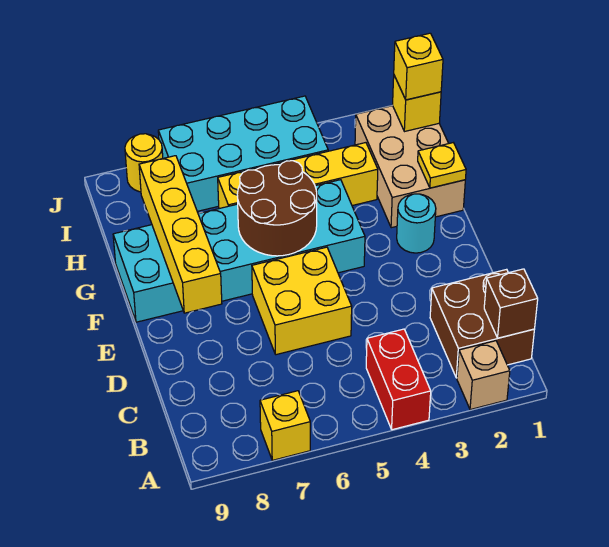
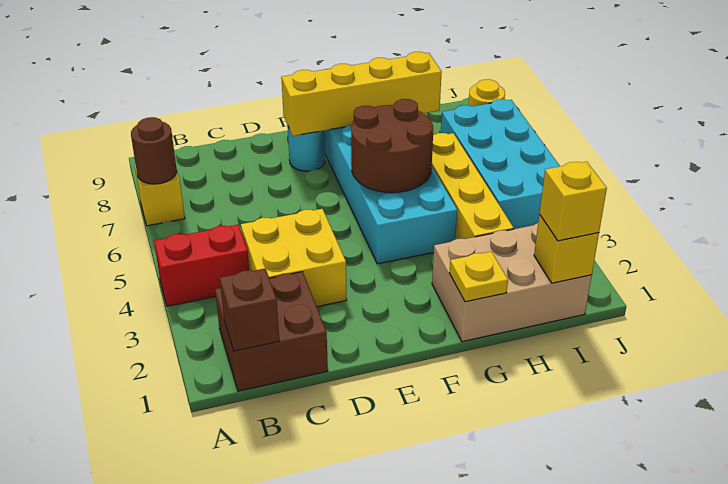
tan brick A2 level 1 -> none
none -> brown round brick A7 level 2
yellow brick D5:E6 level 1 -> yellow brick C3:D4 level 1
cyan round brick F2 level 1 -> cyan round brick E8 level 1

